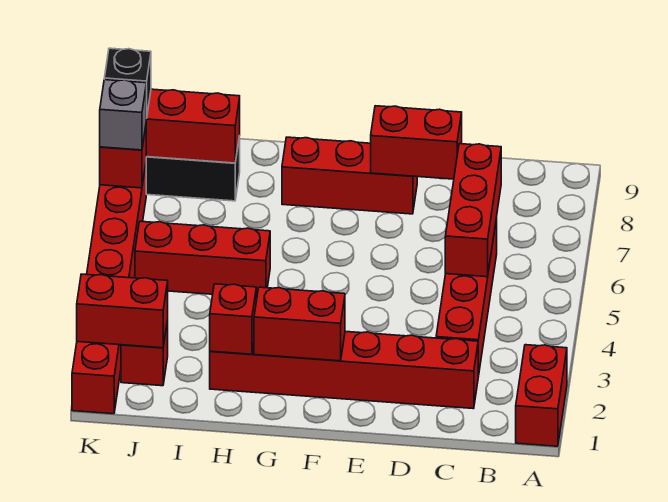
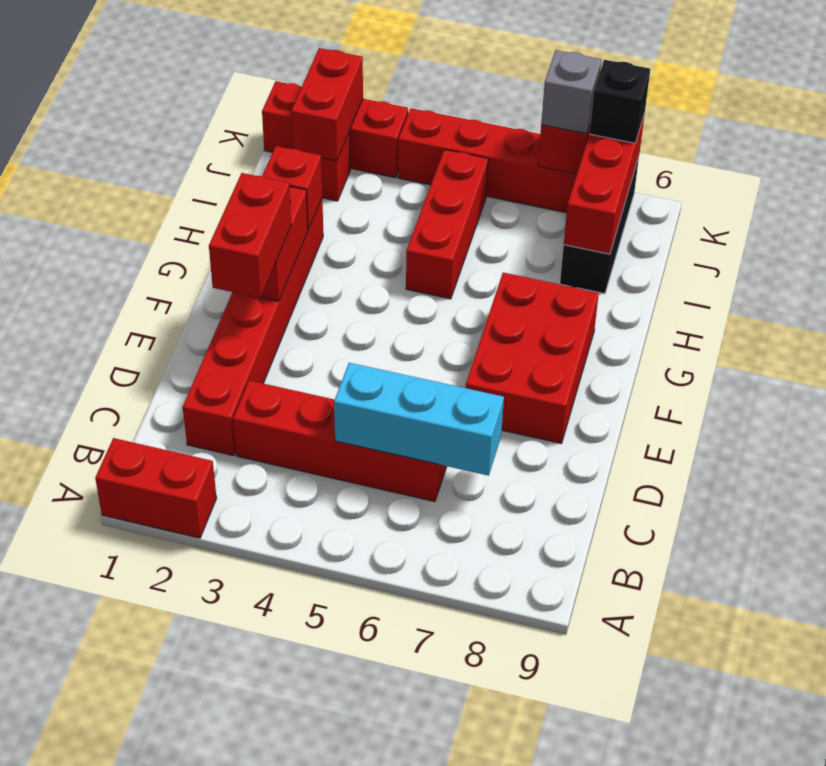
red brick C5:C7 level 2 -> cyan brick C5:C7 level 2
red brick D8:E8 level 2 -> red brick E2:F2 level 3
red brick E8:G8 level 1 -> red brick E7:G8 level 1

